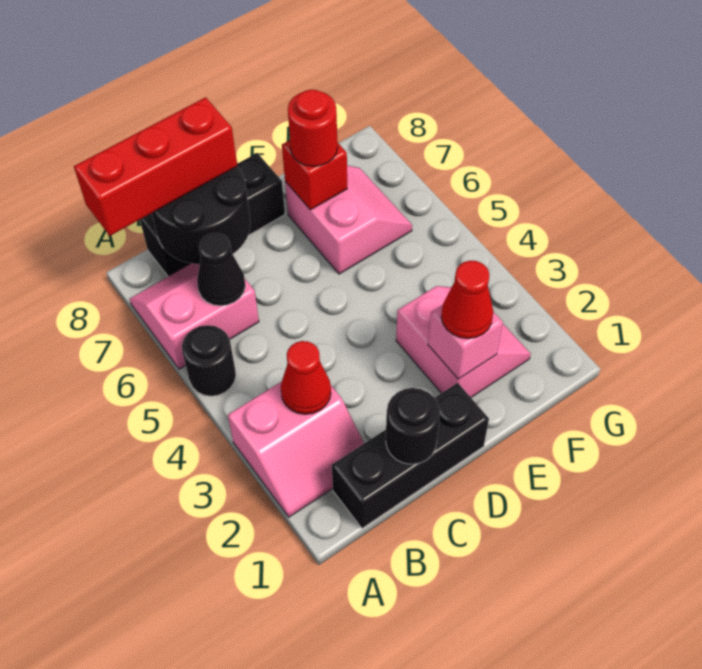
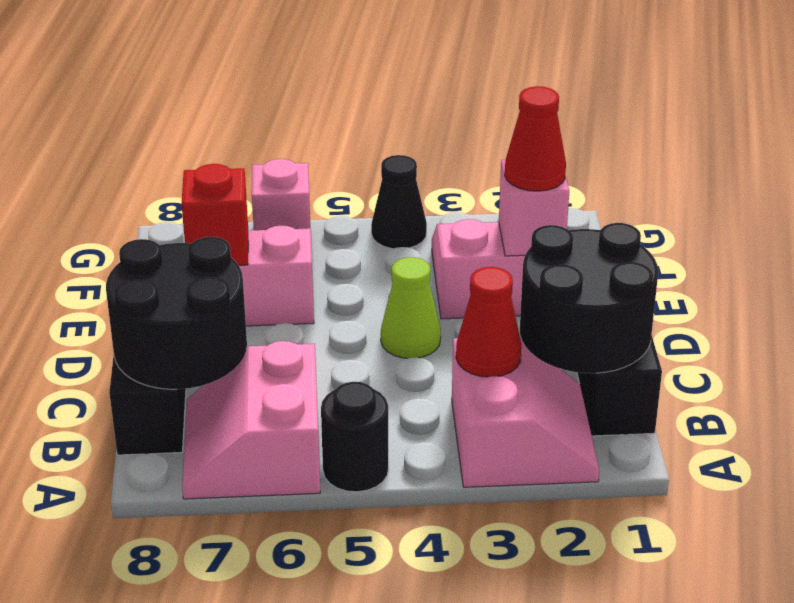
red brick A8:C8 level 3 -> none
black cone B6 level 2 -> black cone G4 level 1
black round brick C1 level 2 -> black round brick B1:C2 level 2
none -> lime cone D4 level 1
red round brick E7 level 3 -> none
none -> pink brick G6 level 1

